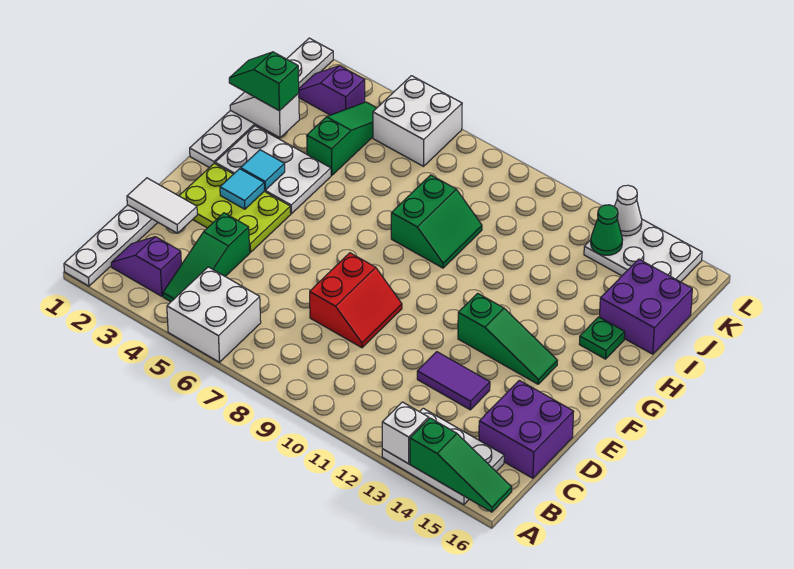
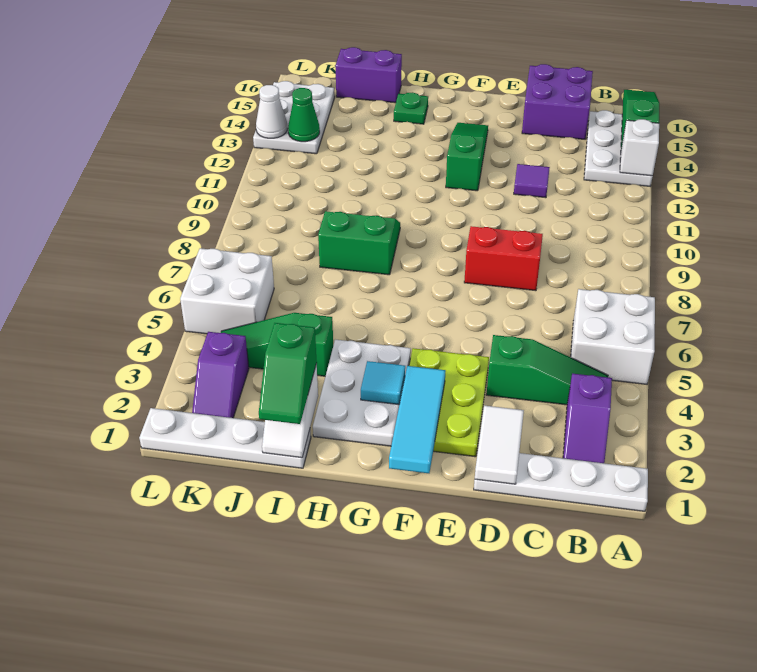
purple tile D12:D13 level 1 -> purple tile D12 level 1
cyan tile F3 level 2 -> cyan tile F1:F3 level 2
white plate G1:L1 level 1 -> white plate I1:L1 level 1
purple brick I15:J16 level 1 -> purple brick I16:J16 level 1

